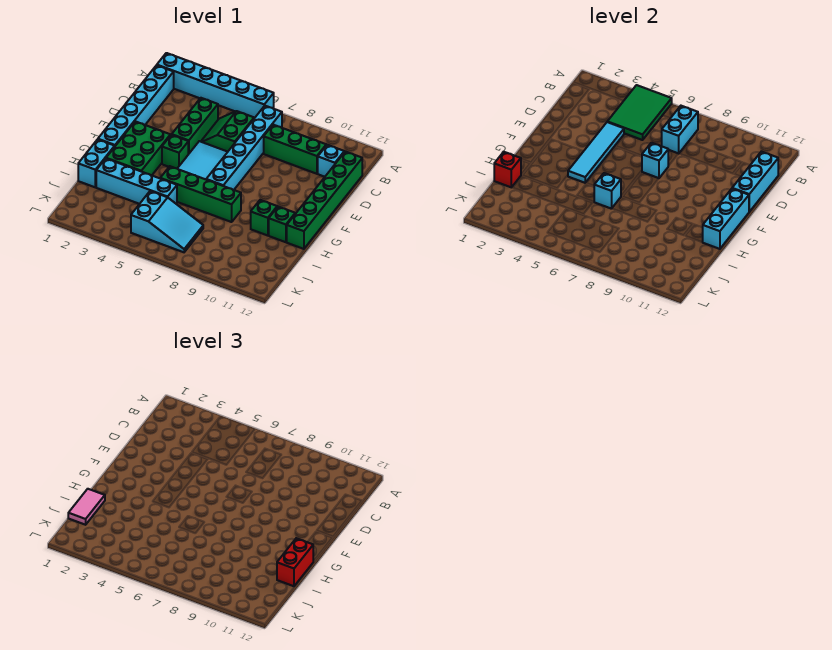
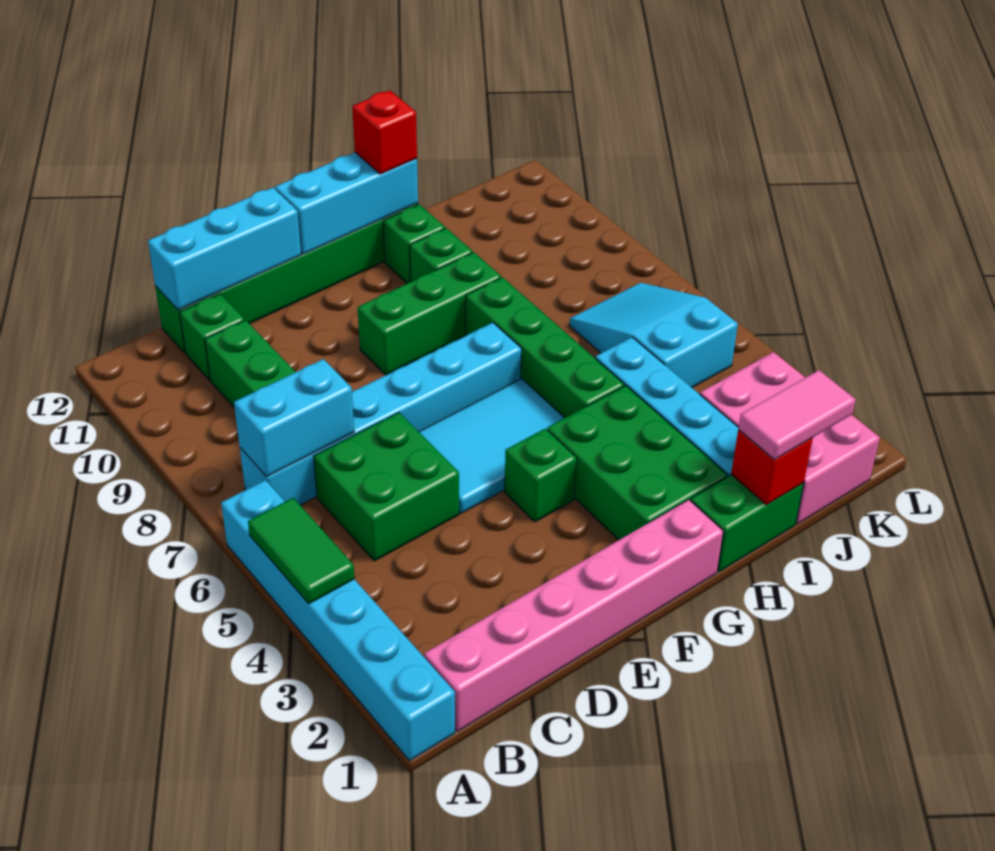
green tile A4:C5 level 2 -> green tile A4:A5 level 2
cyan brick B1:G1 level 1 -> pink brick B1:G1 level 1
green brick C4:E4 level 1 -> green brick F9:H9 level 1
green slope C5:D6 level 1 top 6 -> green brick C5:D6 level 1
cyan brick C11 level 1 -> green brick C11 level 1
cyan tile D4:G4 level 2 -> none
cyan brick E7 level 2 -> none
green brick F2:H3 level 1 -> green brick G2:H4 level 1
cyan brick H1:I1 level 1 -> green brick H1:I1 level 1
cyan brick H6 level 2 -> none
red brick H12:I12 level 3 -> red brick H12 level 3
none -> pink brick J1:K3 level 1

